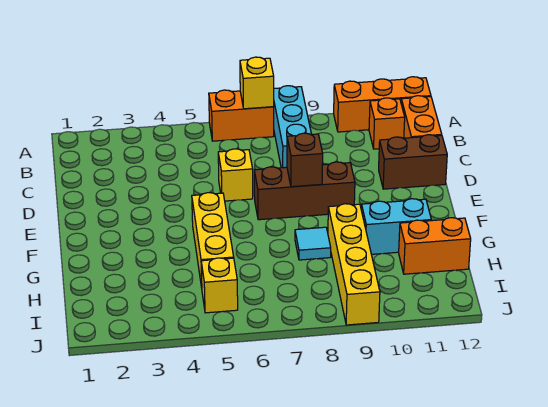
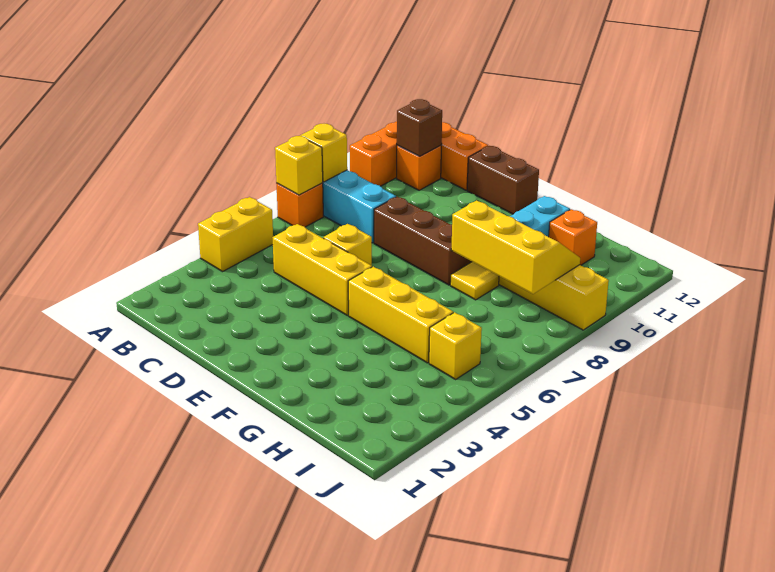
none -> yellow brick A4:A5 level 1
orange brick A6:A7 level 1 -> orange brick A7 level 1
none -> yellow brick A8 level 2
none -> yellow brick C5:E5 level 1
brown brick D11:D12 level 1 -> brown brick D12:E12 level 1
brown brick E7:E9 level 1 -> brown brick D8:F8 level 1
brown brick E8 level 2 -> brown brick B11 level 2
cyan tile G8 level 1 -> yellow tile G8 level 1
none -> yellow slope G8:I9 level 2 top 8
orange brick H11:H12 level 1 -> orange brick H11 level 1

